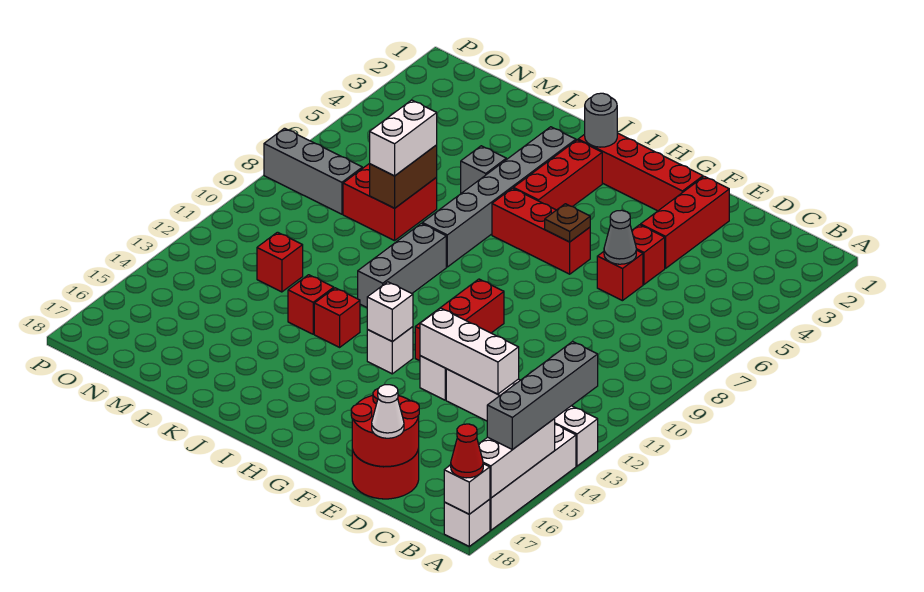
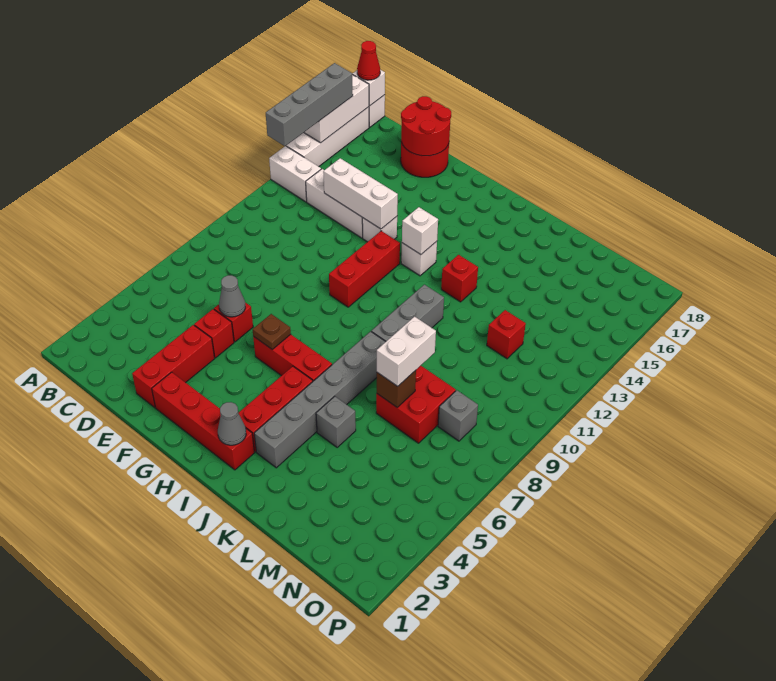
white cone D18 level 3 -> none
grey round brick I2 level 2 -> grey cone I2 level 2
red brick K13 level 1 -> none
brown brick L7:L8 level 2 -> brown brick L7 level 2
grey brick N8:P8 level 1 -> grey brick N8 level 1

